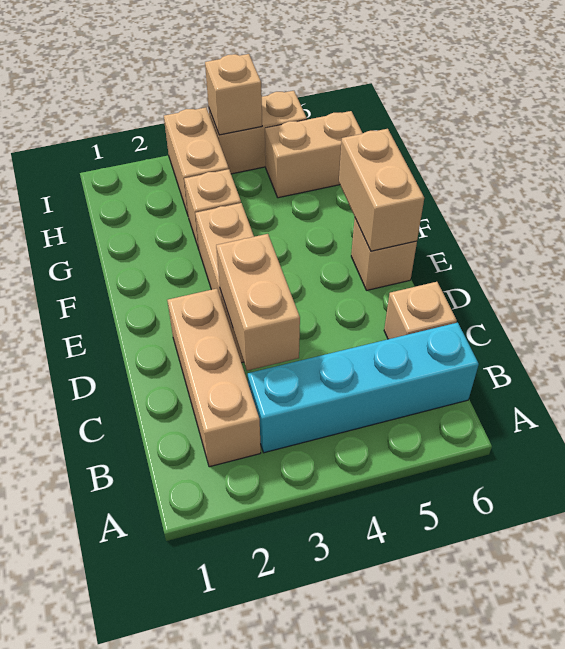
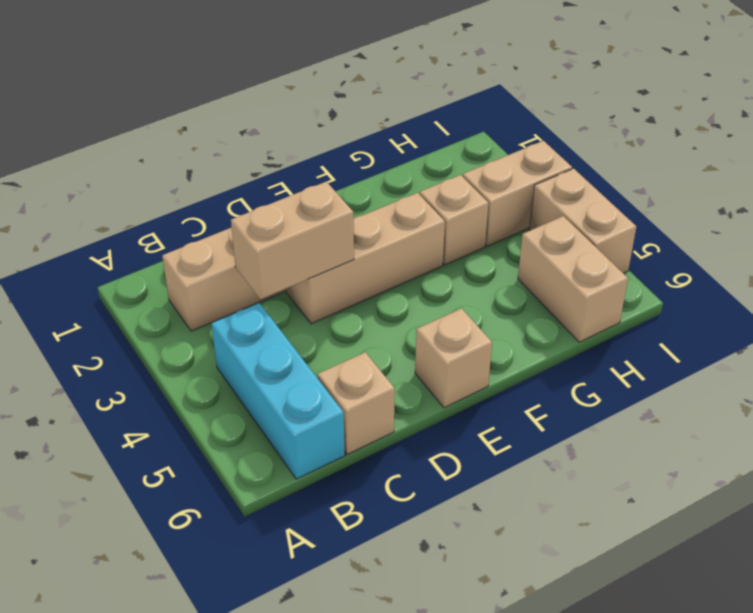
cyan brick B3:B6 level 1 -> cyan brick B4:B6 level 1
tan brick E6:F6 level 2 -> none
tan brick I4 level 2 -> none

